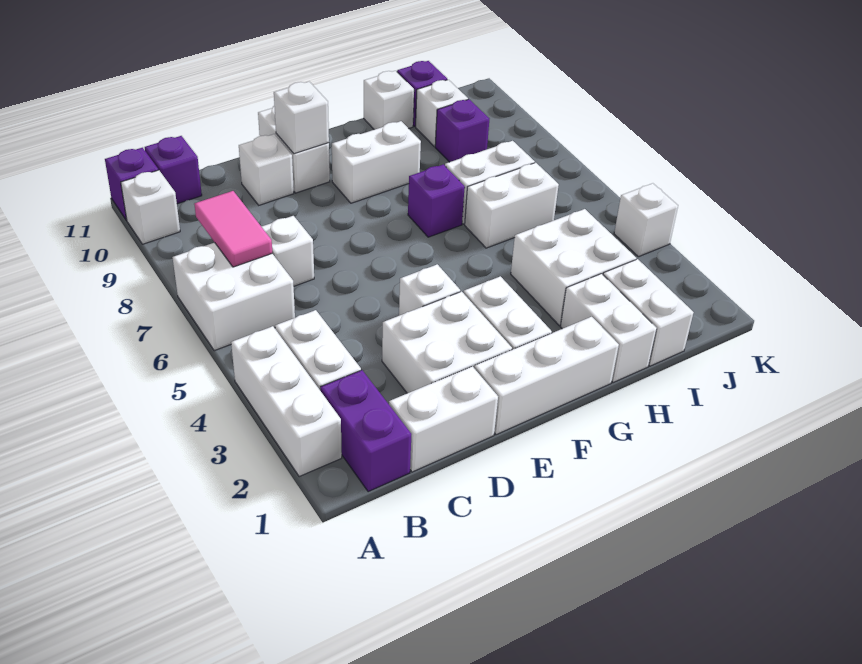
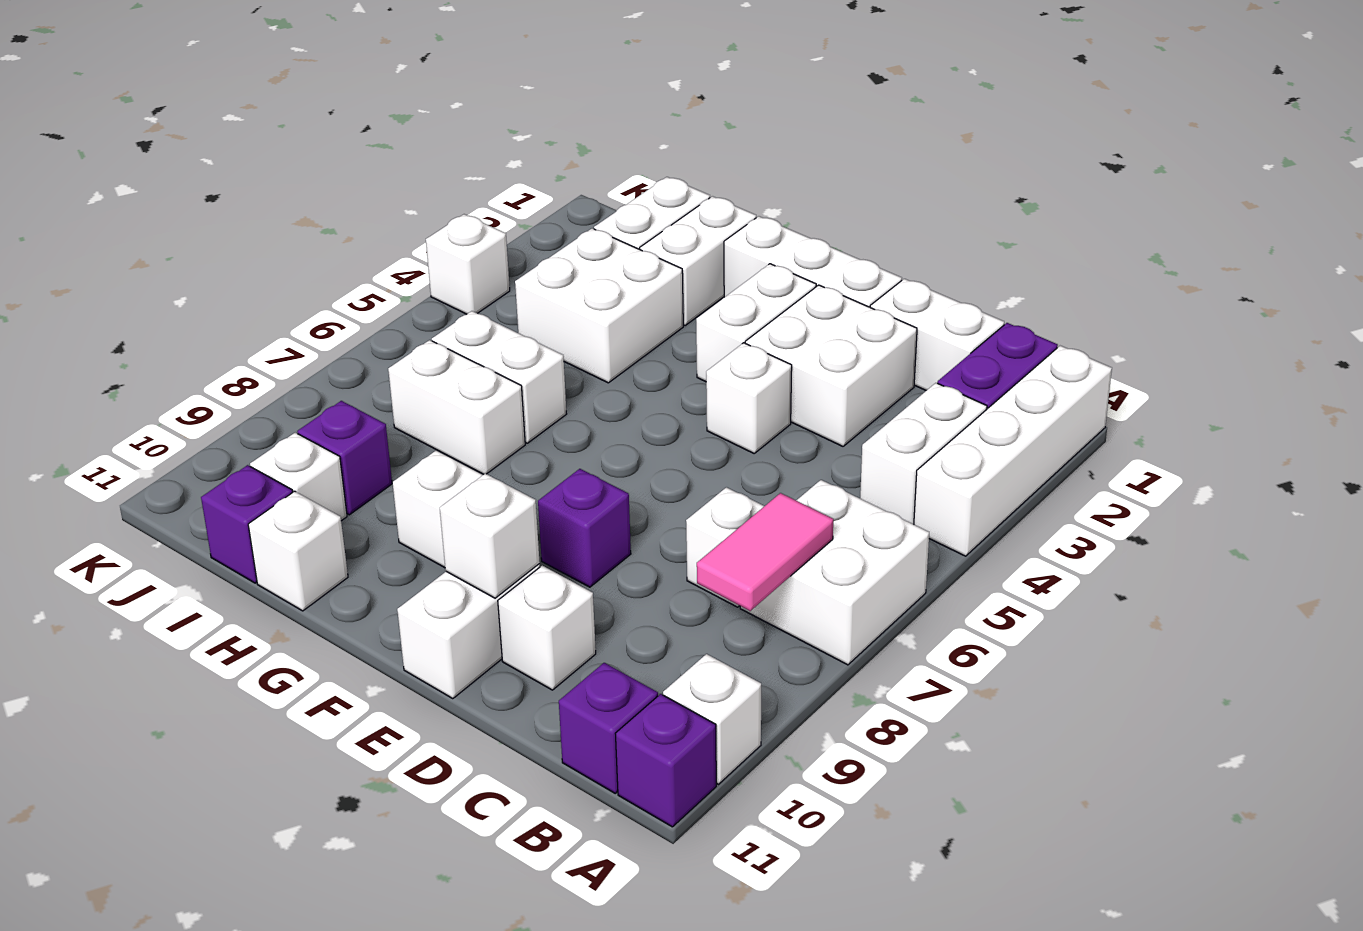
white brick A2:A4 level 1 -> white brick A1:A4 level 1
purple brick G7 level 1 -> purple brick E8 level 1

